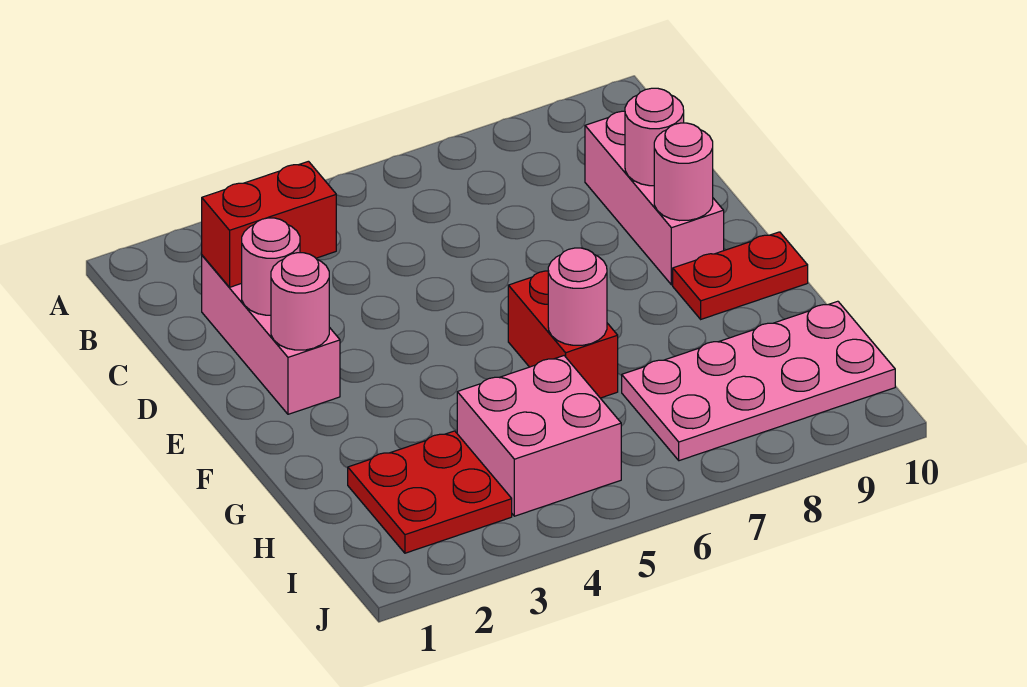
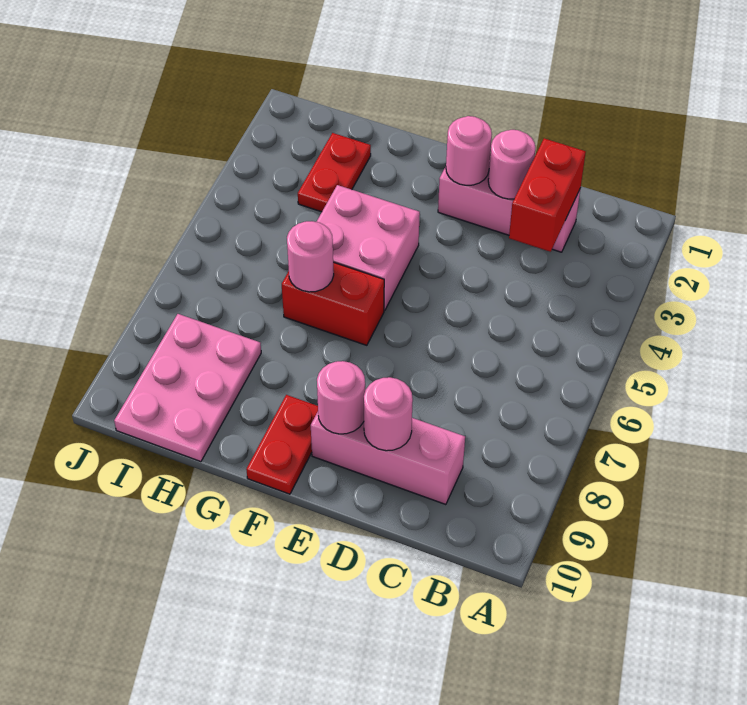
red plate H2:I3 level 1 -> red plate H2:H3 level 1
pink brick H4:I5 level 1 -> pink brick F4:G5 level 1
pink plate H7:I10 level 1 -> pink plate H8:I10 level 1

